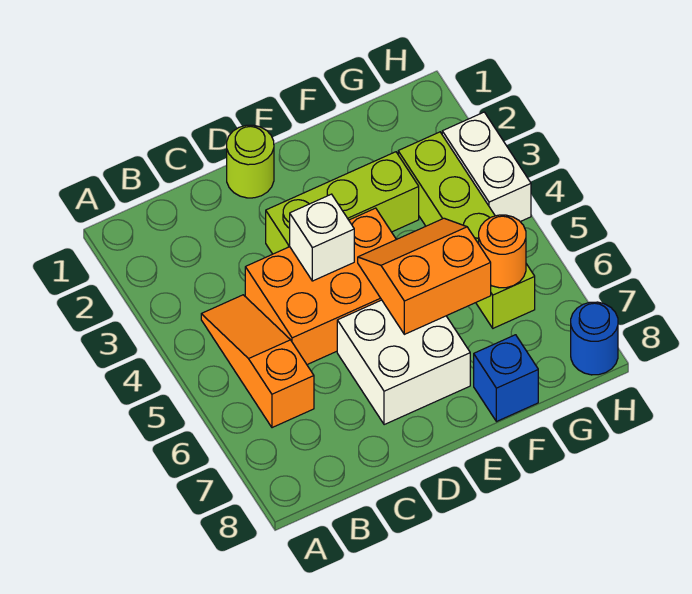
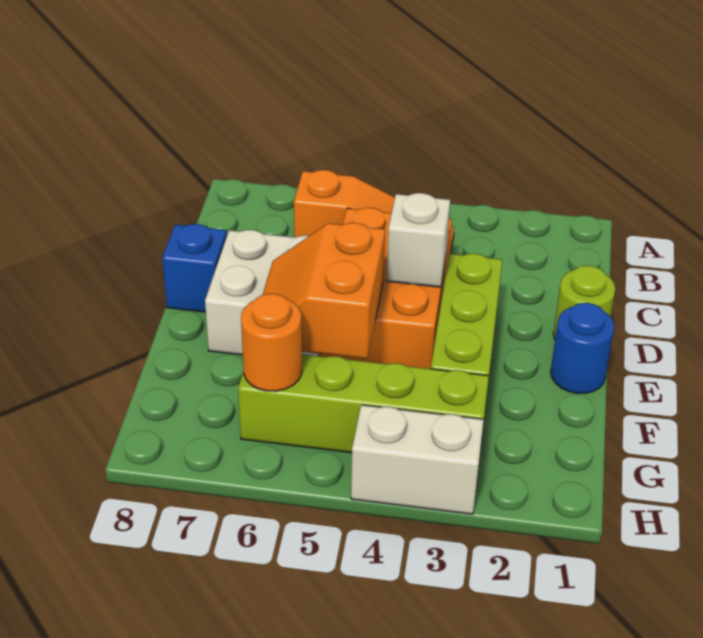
orange slope E5:F6 level 2 top 6 -> orange slope E5:F6 level 2 top 5
blue brick F8 level 1 -> blue brick D8 level 1
blue round brick H8 level 1 -> blue round brick E1 level 1

